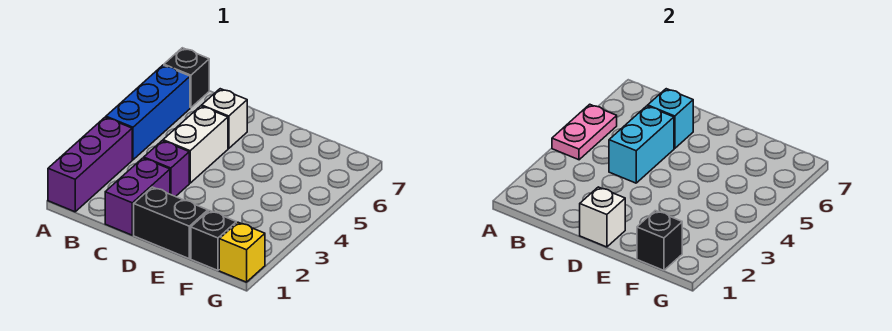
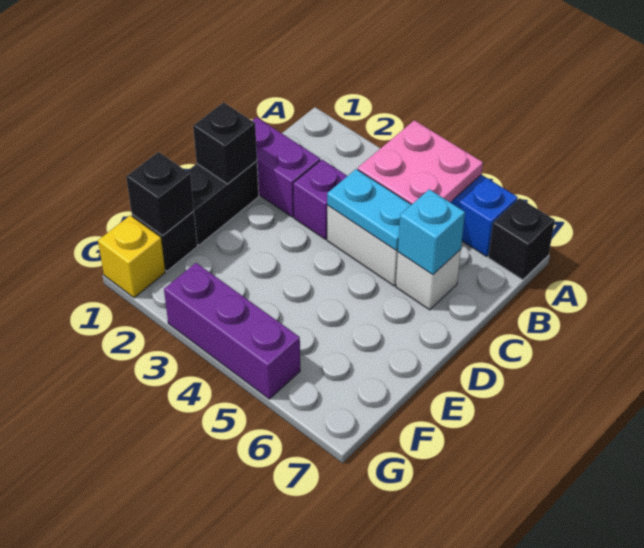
purple brick A1:A3 level 1 -> purple brick G3:G5 level 1
pink plate A4:A5 level 2 -> pink plate A4:B5 level 2
cyan brick C4:C5 level 2 -> cyan plate C4:C5 level 2
white brick D1 level 2 -> black brick D1 level 2

